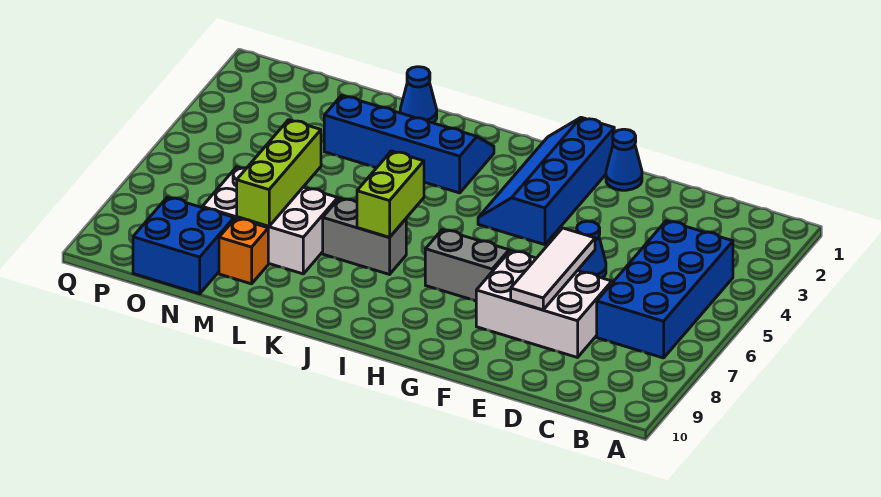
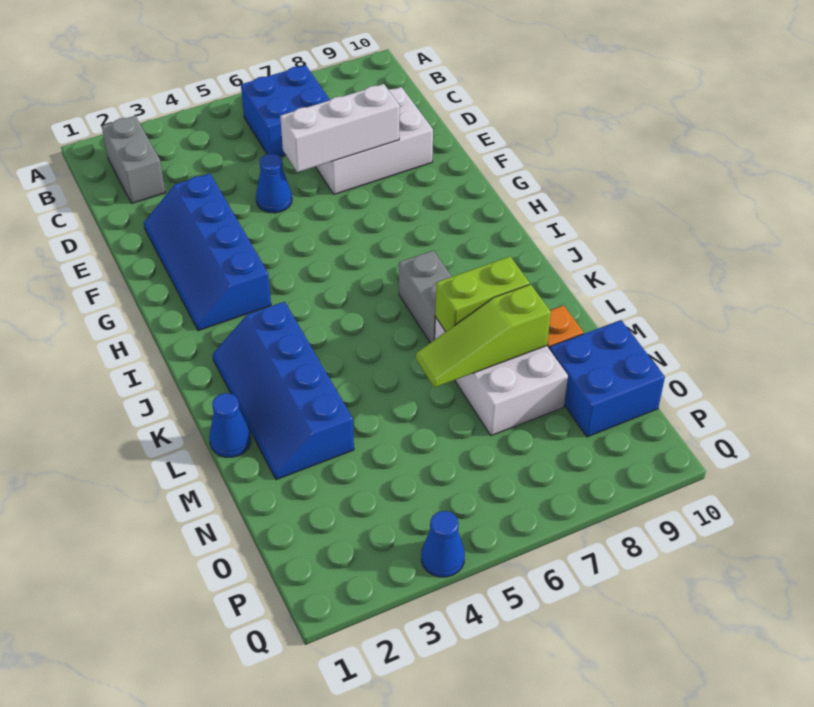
blue brick B4:C7 level 1 -> blue brick B6:C7 level 1
white brick D7:F8 level 1 -> white brick D7:E9 level 1
white tile E6:E8 level 2 -> white brick E6:E8 level 2
blue cone F1 level 1 -> blue cone Q4 level 1
blue slope G1:H4 level 1 top G -> blue slope E2:H3 level 1 top 3
grey brick G7:H7 level 1 -> grey brick B2:C2 level 1
lime brick J6:J7 level 2 -> lime brick L7:L8 level 2
lime brick M6:M8 level 2 -> lime slope M6:M8 level 2 top 8

